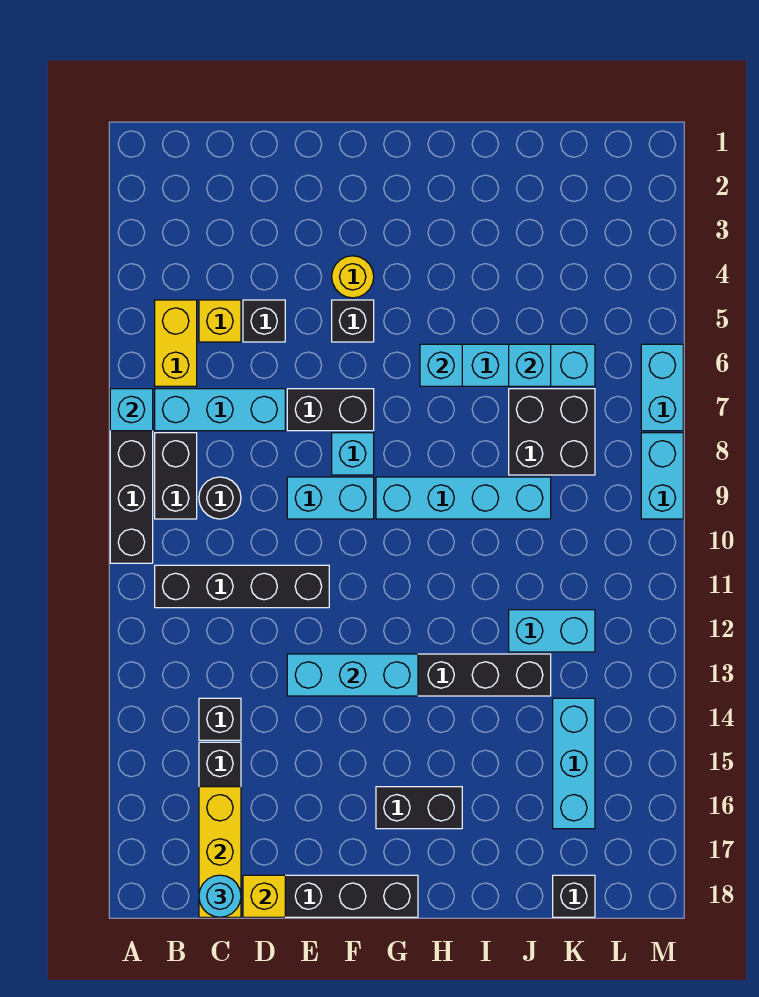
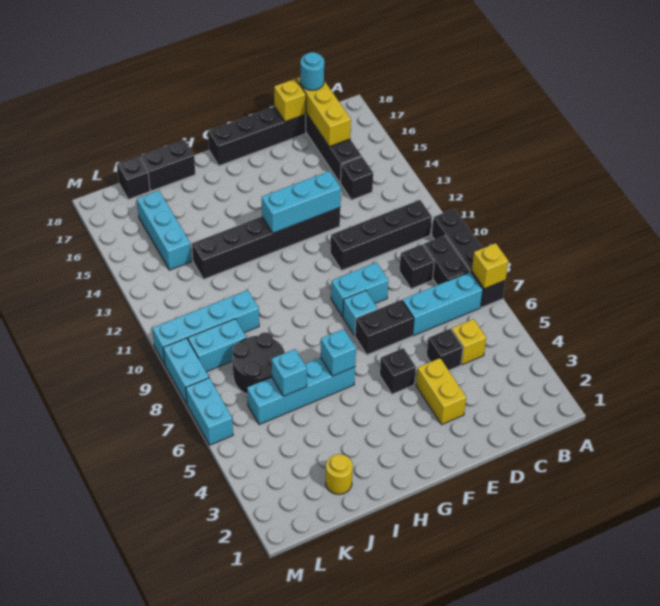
cyan brick A7 level 2 -> yellow brick A7 level 2
yellow brick B5:B6 level 1 -> yellow brick E3:E4 level 1
black round brick C9 level 1 -> black brick C9 level 1
yellow round brick F4 level 1 -> yellow round brick J2 level 1
cyan brick G9:J9 level 1 -> cyan brick J10:M10 level 1
black brick G16:H16 level 1 -> black brick I18:J18 level 1
black brick J7:K8 level 1 -> black round brick J7:K8 level 1
cyan brick J12:K12 level 1 -> cyan brick K9:L9 level 1

